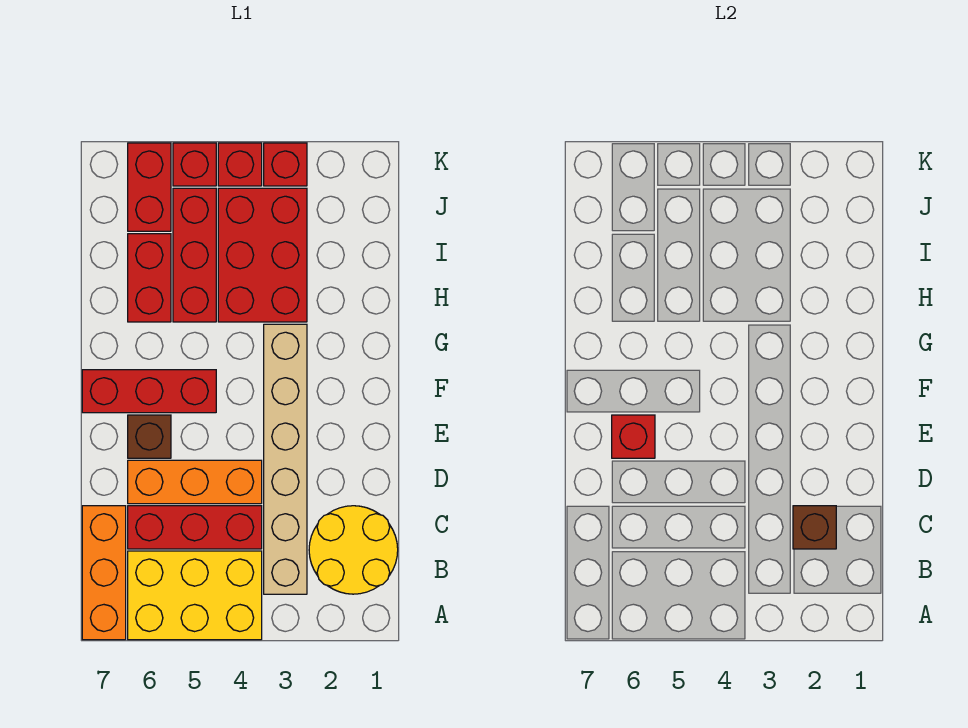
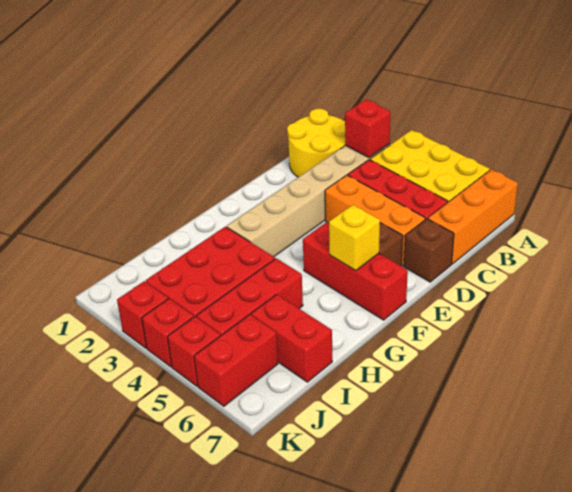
brown brick C2 level 2 -> brown brick D7 level 1
red brick E6 level 2 -> red brick B3 level 2
none -> yellow brick F6 level 2
red brick H6:I6 level 1 -> red brick I6:I7 level 1

